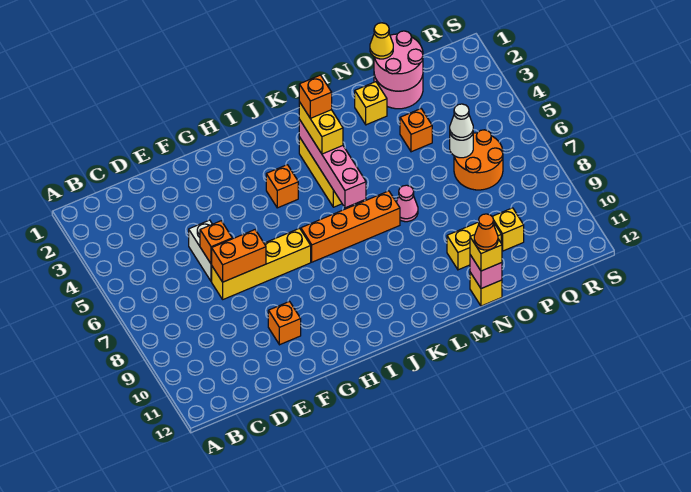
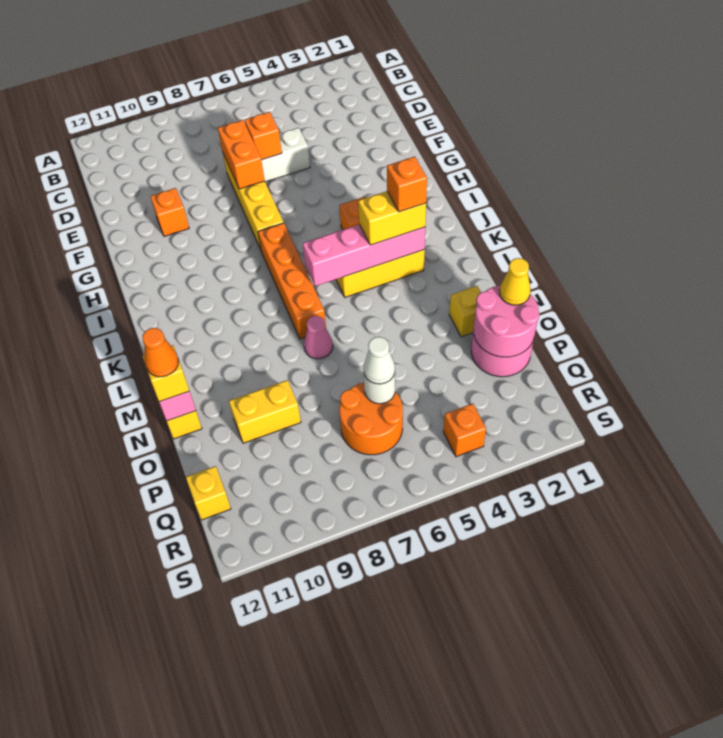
yellow brick N10:O10 level 1 -> yellow brick O9:O10 level 1
orange brick O4 level 1 -> orange brick R4 level 1
yellow brick P10 level 1 -> yellow brick Q12 level 1

